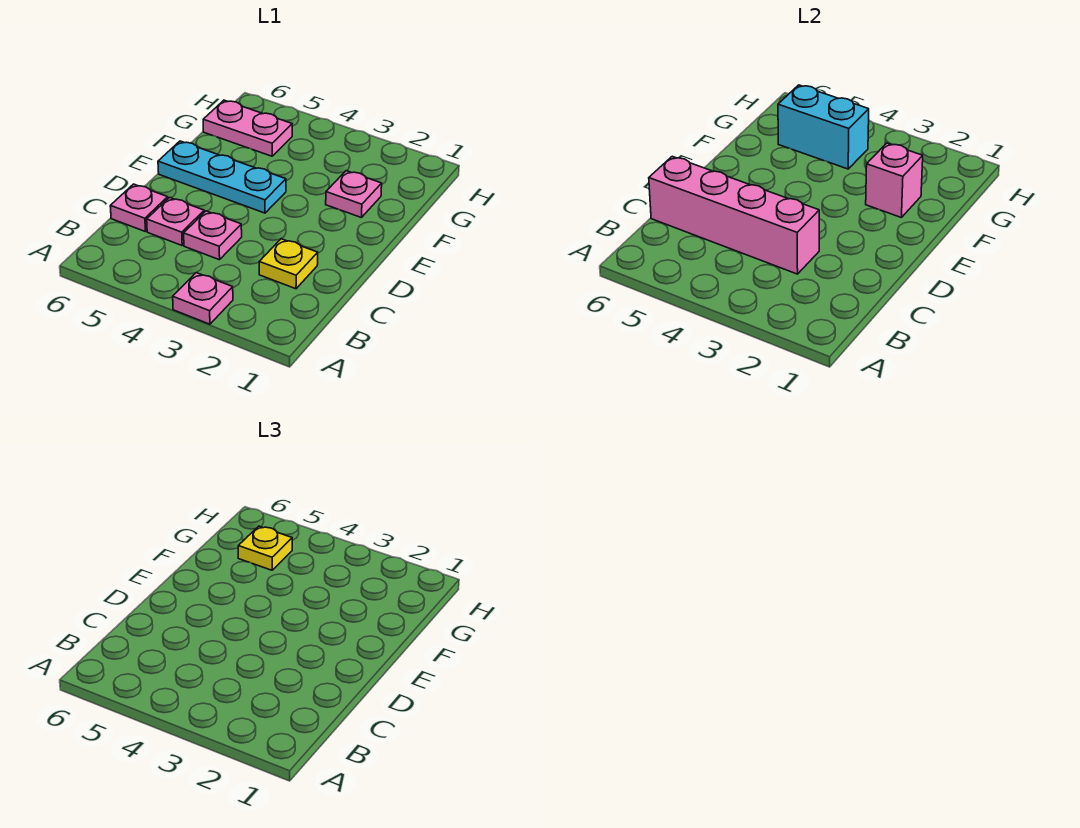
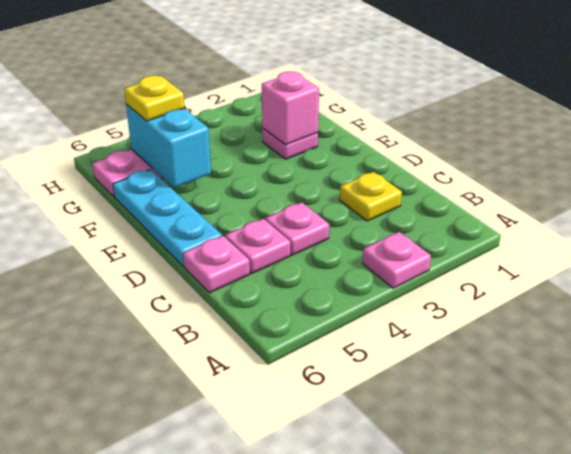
pink brick C3:C6 level 2 -> none
cyan plate E4:E6 level 1 -> cyan plate D6:F6 level 1
cyan brick G4:G5 level 2 -> cyan brick F5:G5 level 2

